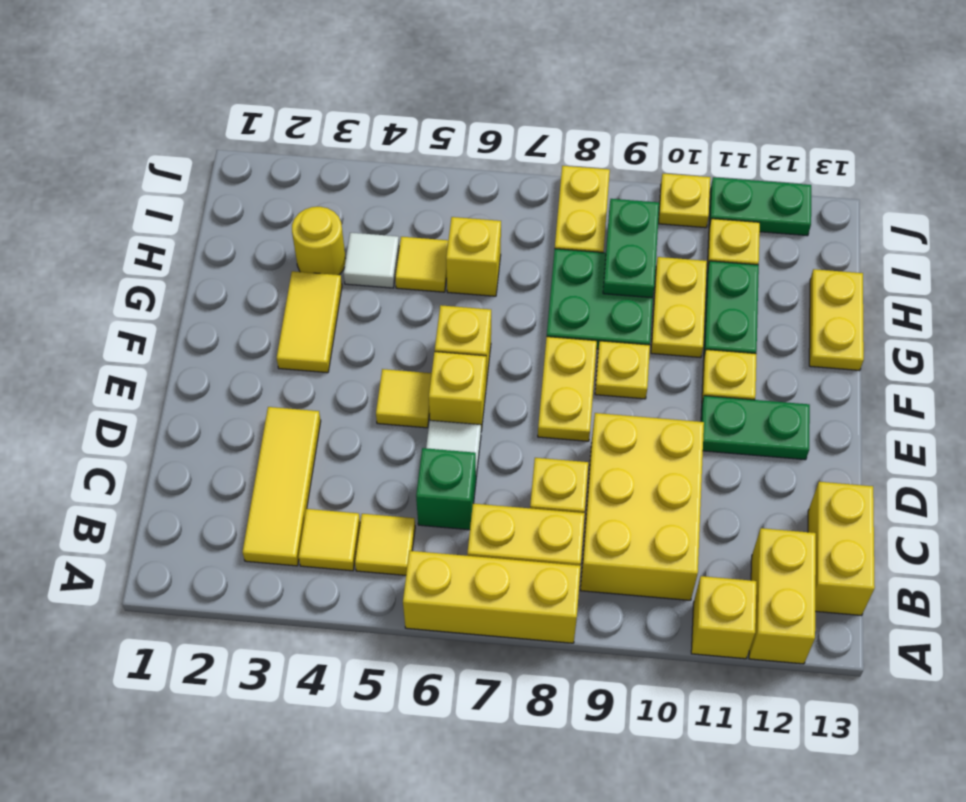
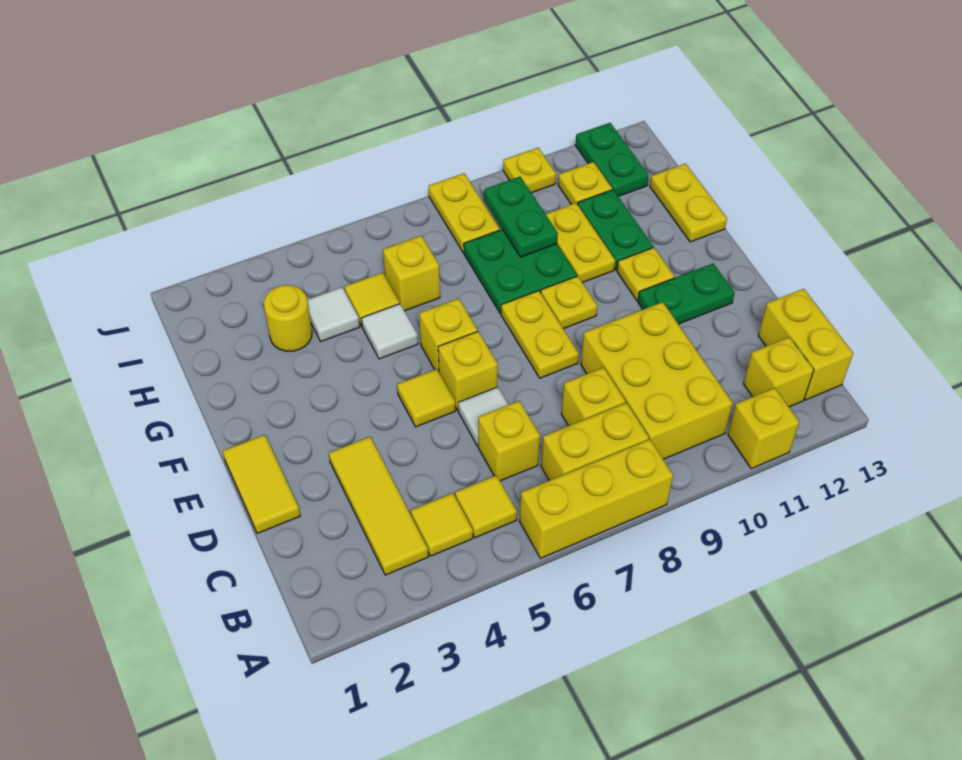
yellow brick A12:B12 level 1 -> yellow brick B12 level 1
green brick C6 level 1 -> yellow brick C6 level 1
yellow tile F3:G3 level 1 -> yellow tile D1:E1 level 1
none -> white tile G5 level 1
green plate J11:J12 level 1 -> green plate I12:J12 level 1

